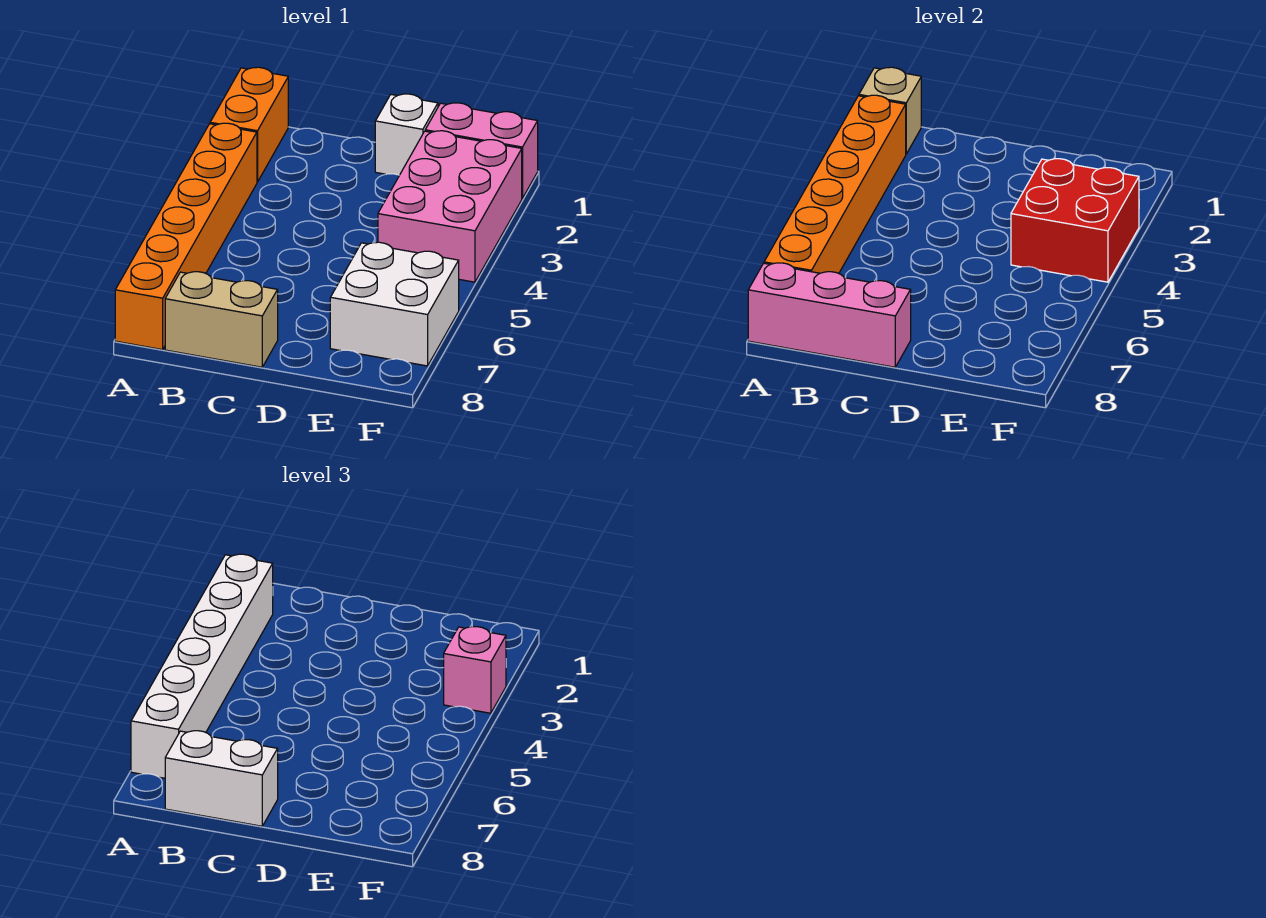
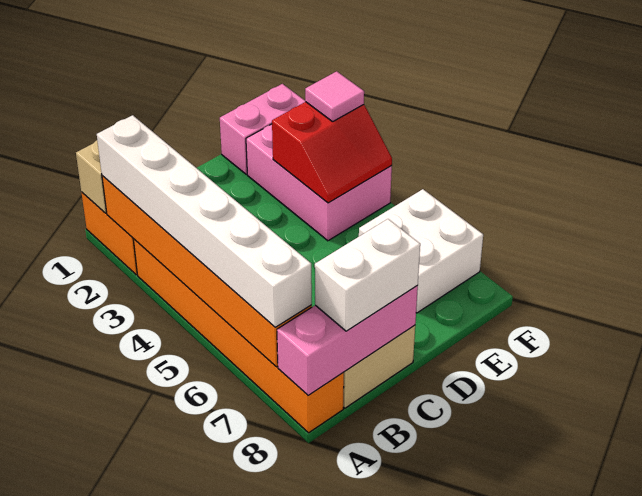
white brick D1 level 1 -> none
red brick E3:F4 level 2 -> red slope E3:F4 level 2 top 3
pink brick F3 level 3 -> pink tile F3 level 3

